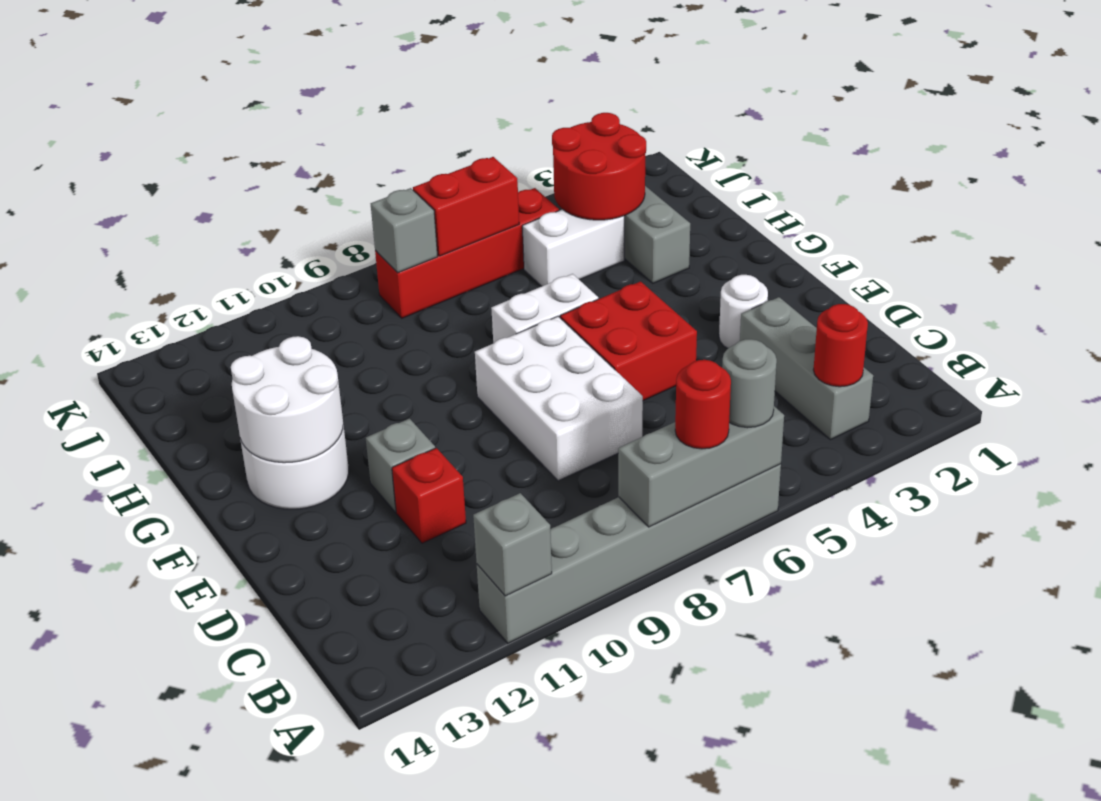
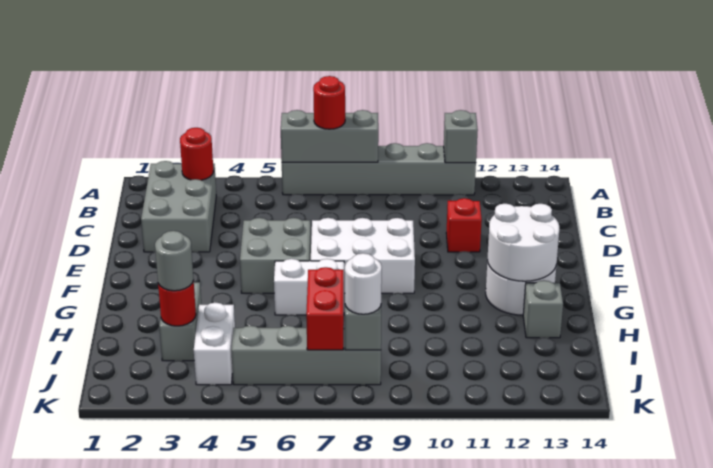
grey round brick A6 level 3 -> grey round brick I3 level 3
grey brick B3:D3 level 1 -> grey brick B2:D3 level 1
white brick D7:F8 level 1 -> white brick E7:F9 level 1
white round brick E3 level 1 -> white round brick J8 level 3
red brick E5:F6 level 1 -> grey brick E5:F6 level 1
grey brick E11 level 1 -> grey brick H13 level 1
red round brick I3:J4 level 2 -> red round brick I3 level 2
white brick I4:I5 level 1 -> white brick I4:J4 level 1
red brick J5:J8 level 1 -> grey brick J5:J8 level 1
red brick J6:J7 level 2 -> red brick I7:J7 level 2

